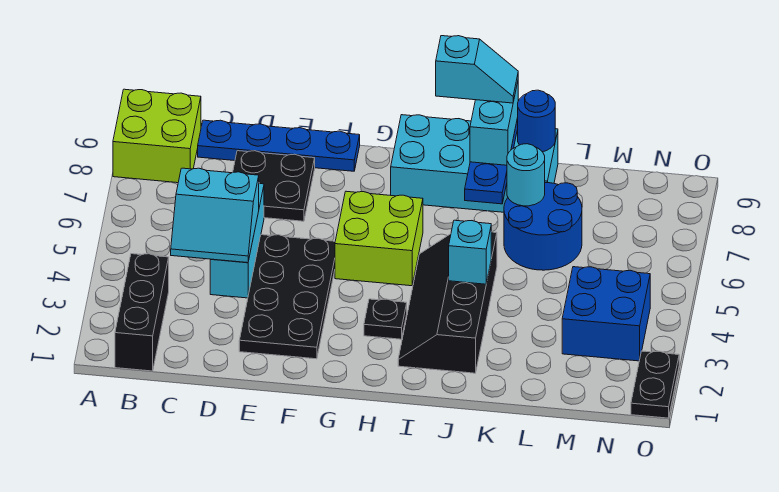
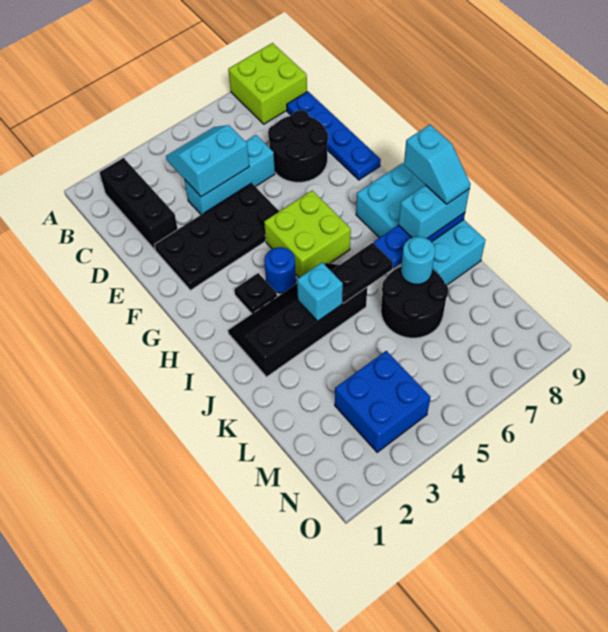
black brick B1:B3 level 1 -> black brick B2:D2 level 1
cyan slope C4:D5 level 2 top 5 -> cyan slope C4:D5 level 2 top D
black plate D7:E8 level 1 -> black round brick D7:E8 level 1
blue round brick K6:L7 level 1 -> black round brick K6:L7 level 1
blue round brick K9 level 2 -> blue round brick H4 level 1
black plate O1:O2 level 1 -> black plate J5:J6 level 2

